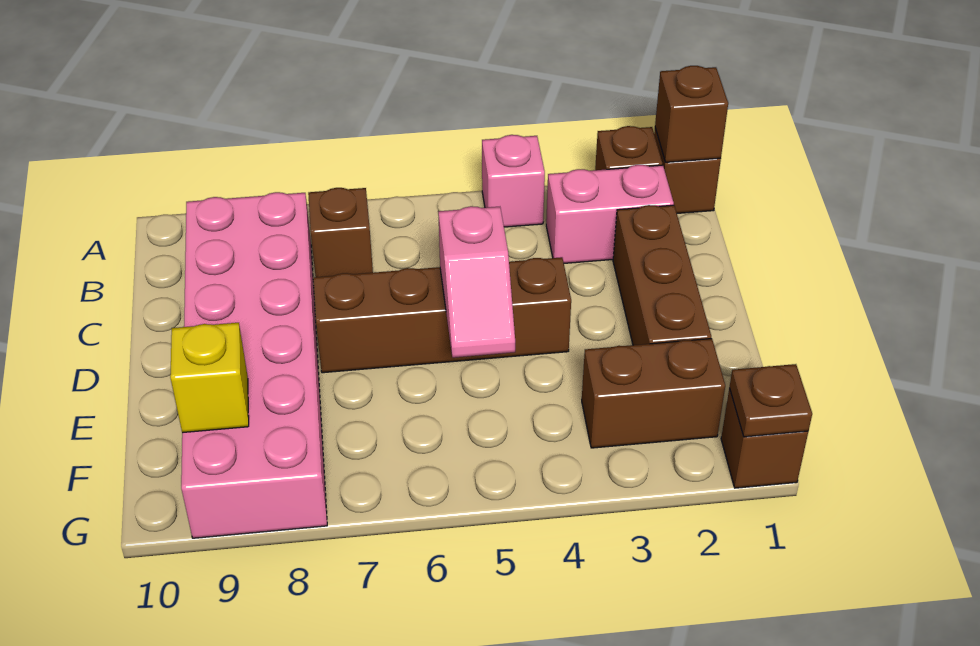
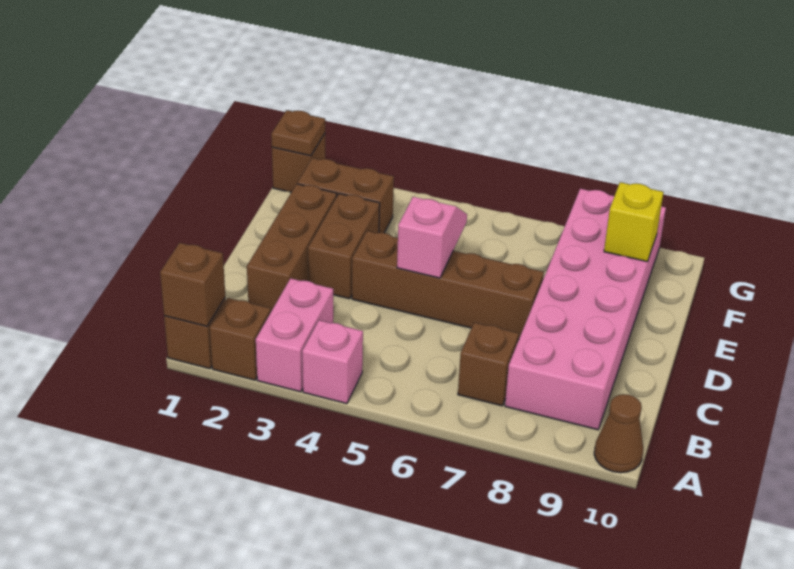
none -> brown cone A10 level 1
pink brick B2:B3 level 1 -> pink brick A3:B3 level 1
none -> brown brick D3:E3 level 1

